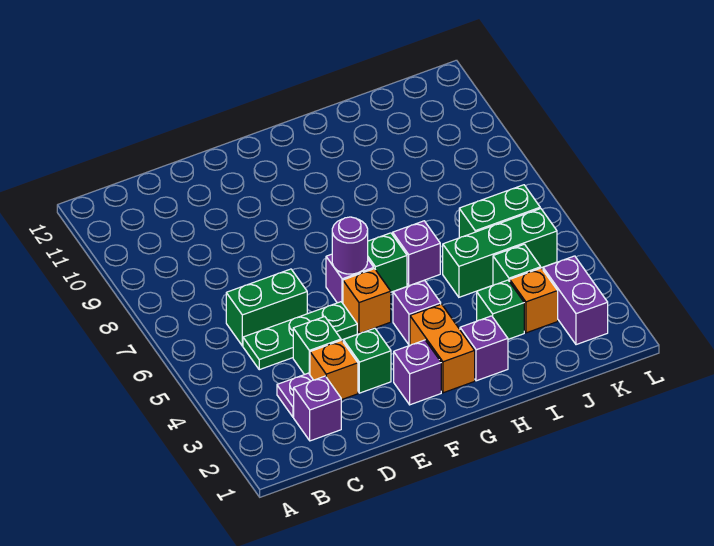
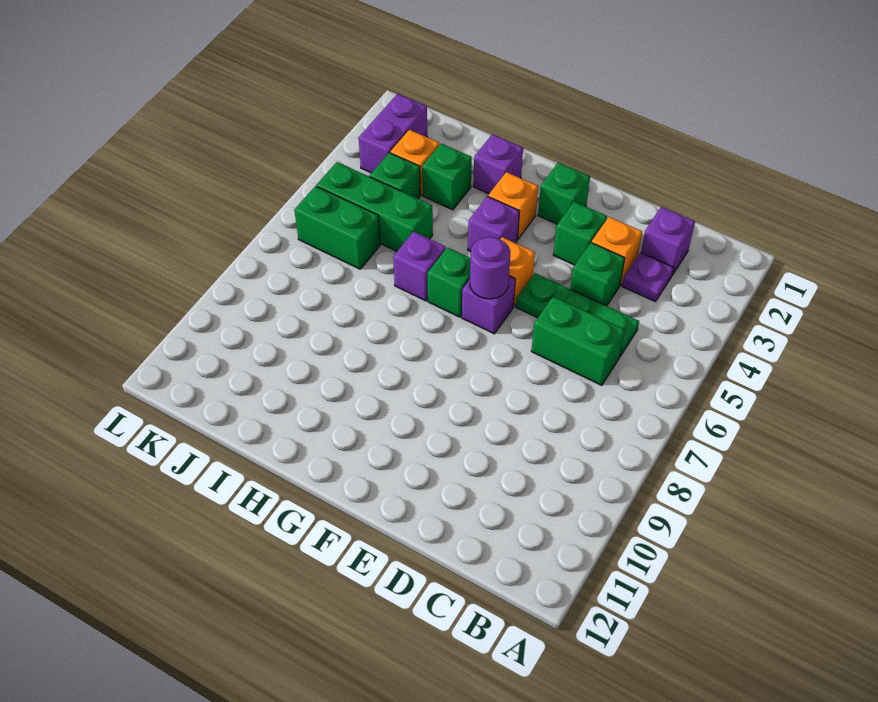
purple brick F2 level 1 -> green brick F2 level 1
orange brick G2:G3 level 1 -> orange brick G3 level 1

